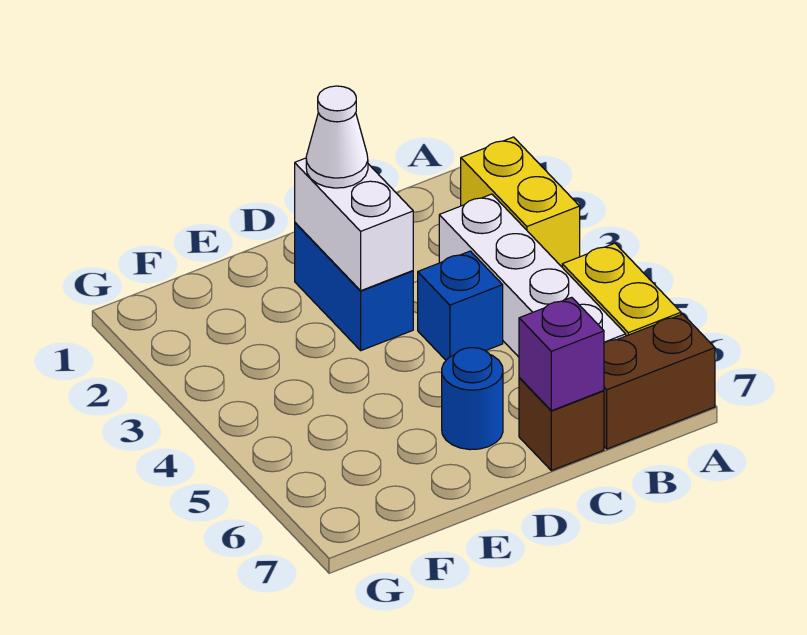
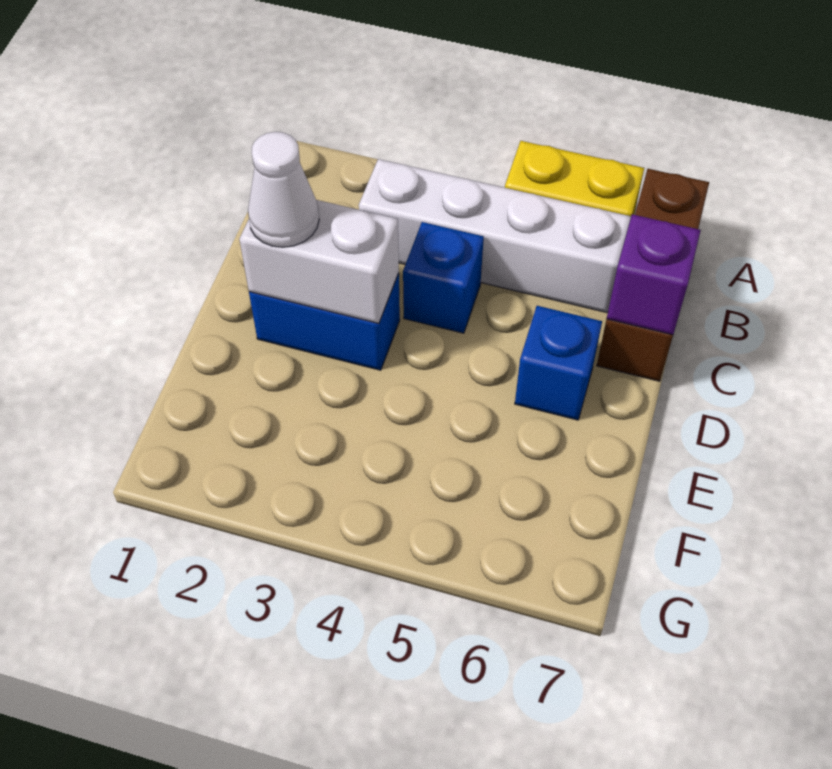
yellow brick A2:A3 level 1 -> none
blue round brick D6 level 1 -> blue brick D6 level 1

